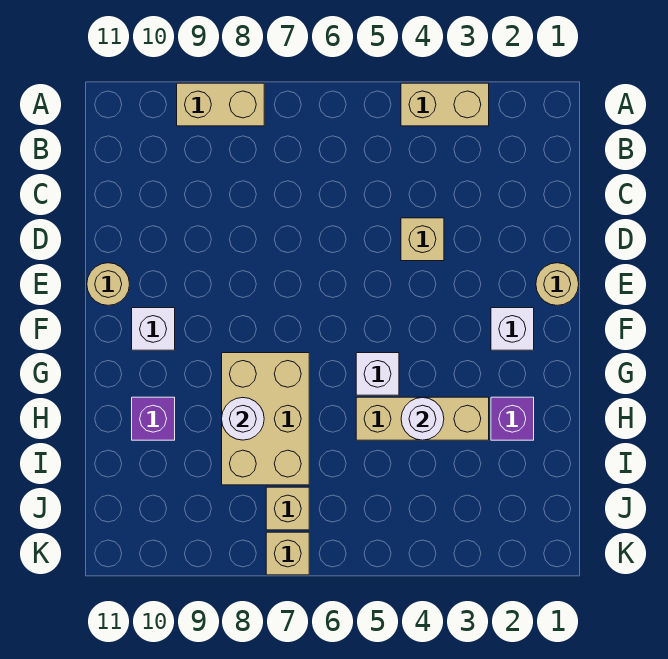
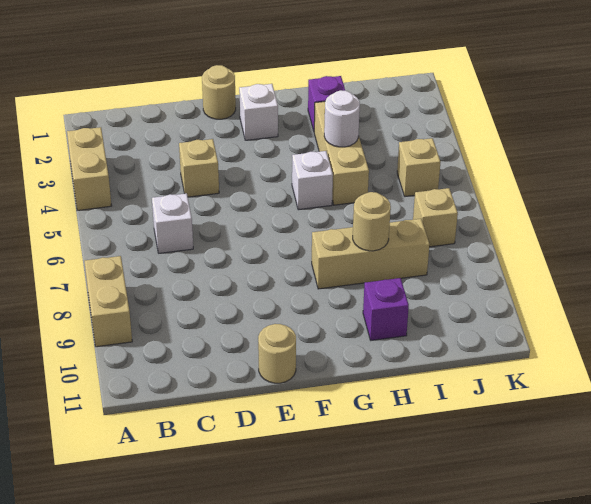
white brick F10 level 1 -> white brick C6 level 1
tan brick G7:I8 level 1 -> tan brick G8:I8 level 1
white round brick H8 level 2 -> tan round brick H8 level 2
tan brick K7 level 1 -> tan brick J5 level 1

